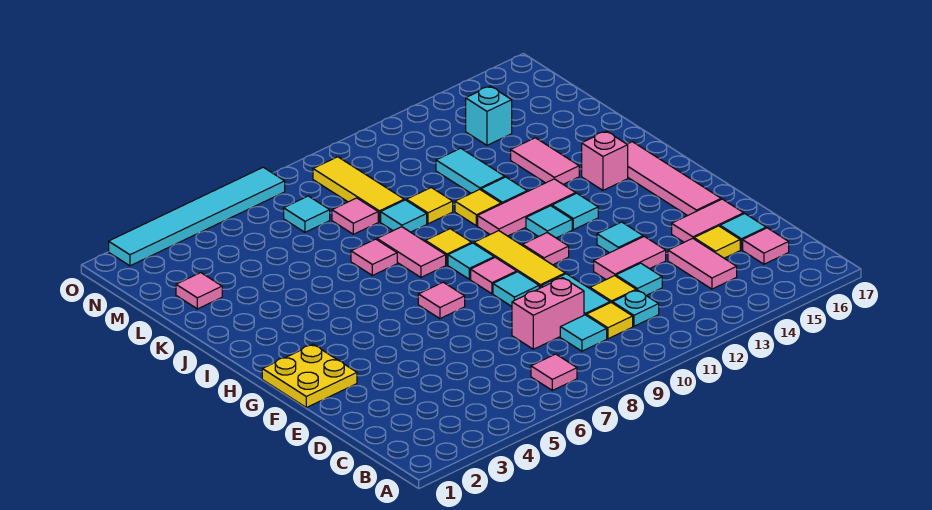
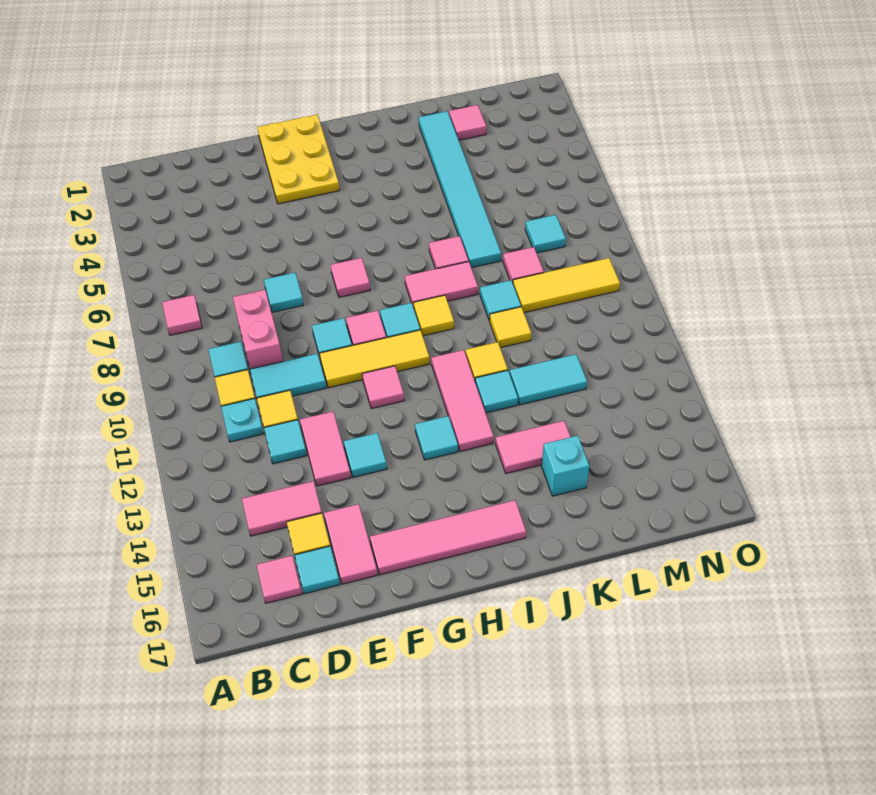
yellow plate F1:G2 level 1 -> yellow plate F1:G3 level 1
cyan tile H12 level 1 -> cyan tile E7 level 1
pink brick I15 level 1 -> none
cyan brick M14 level 1 -> cyan brick K15 level 1
cyan tile O2:O7 level 1 -> cyan tile K2:K7 level 1

